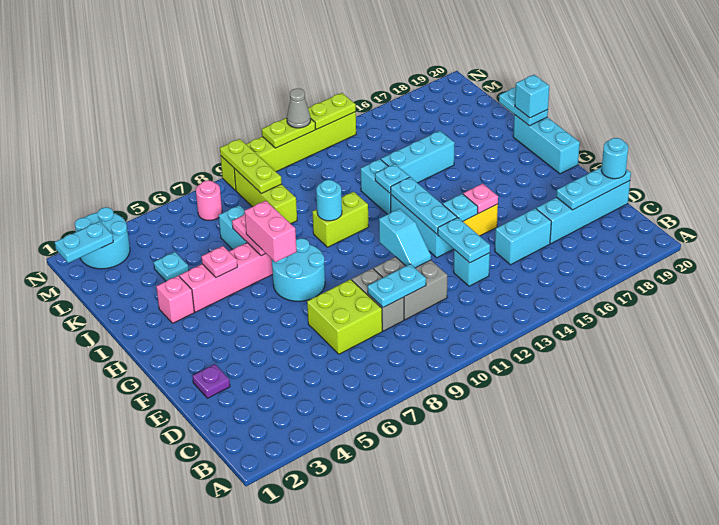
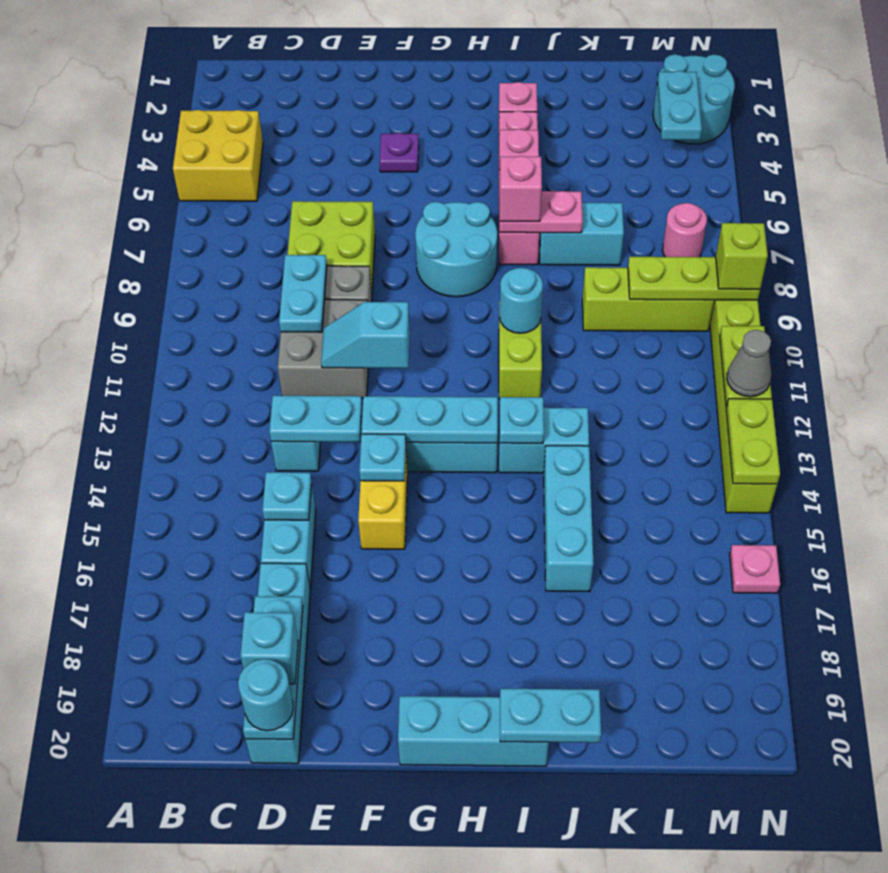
none -> yellow brick A4:B5 level 1
purple plate E2 level 1 -> purple plate F4 level 1
pink plate F15 level 2 -> pink plate N16 level 1
pink brick H7:I7 level 3 -> pink brick I7 level 3
cyan brick I20 level 3 -> cyan brick D19 level 3
cyan plate K4 level 1 -> cyan plate D15 level 2
cyan plate M1:M2 level 2 -> cyan plate M3:M4 level 2
none -> lime brick N9 level 3

